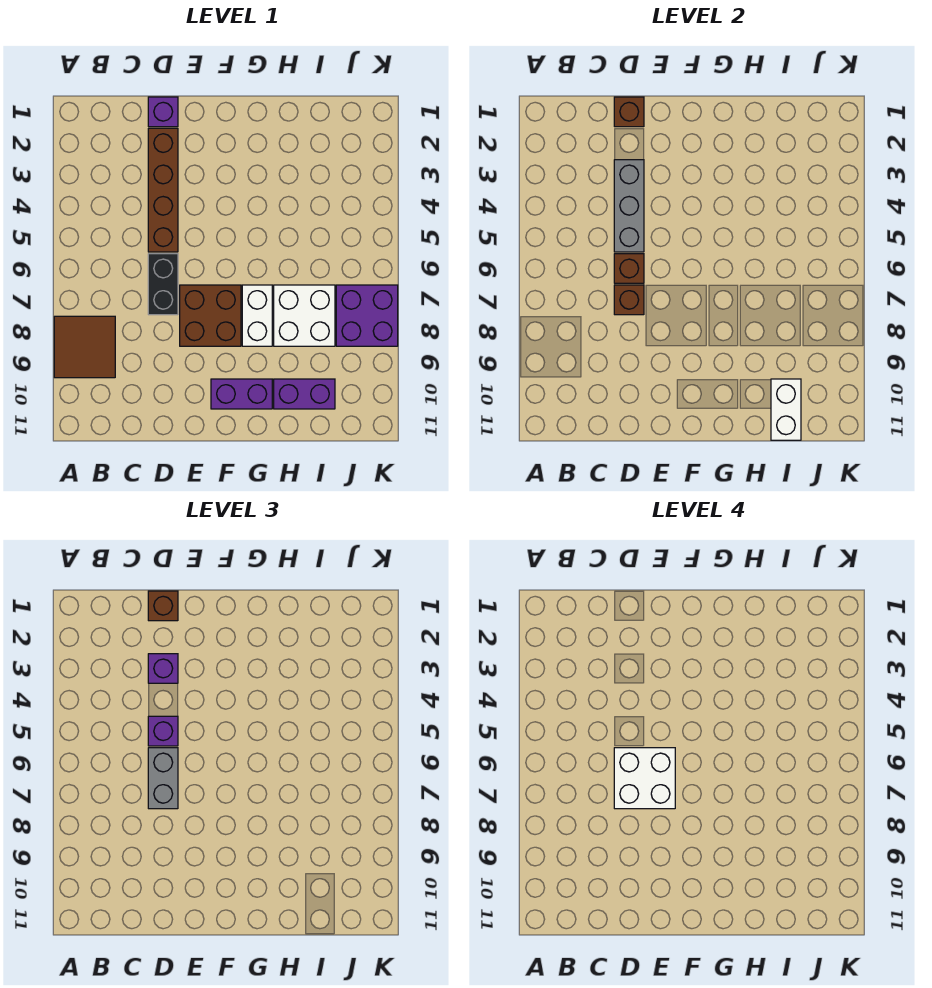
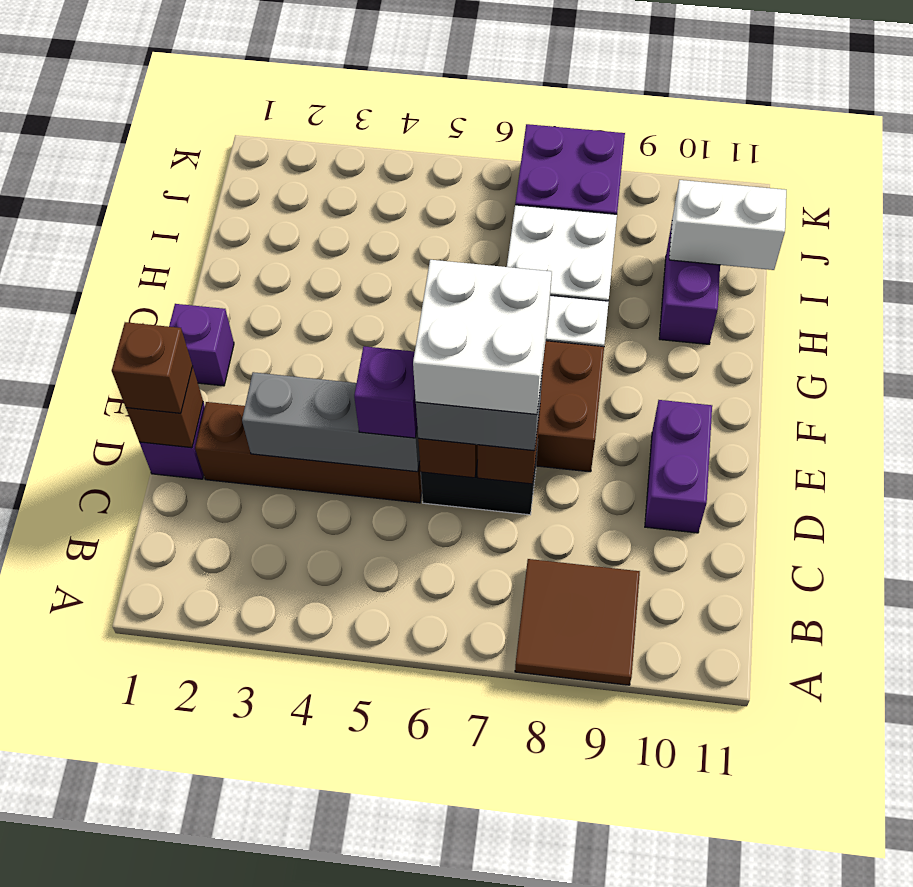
purple brick D3 level 3 -> purple brick F1 level 1
purple brick F10:G10 level 1 -> purple brick D10:E10 level 1

